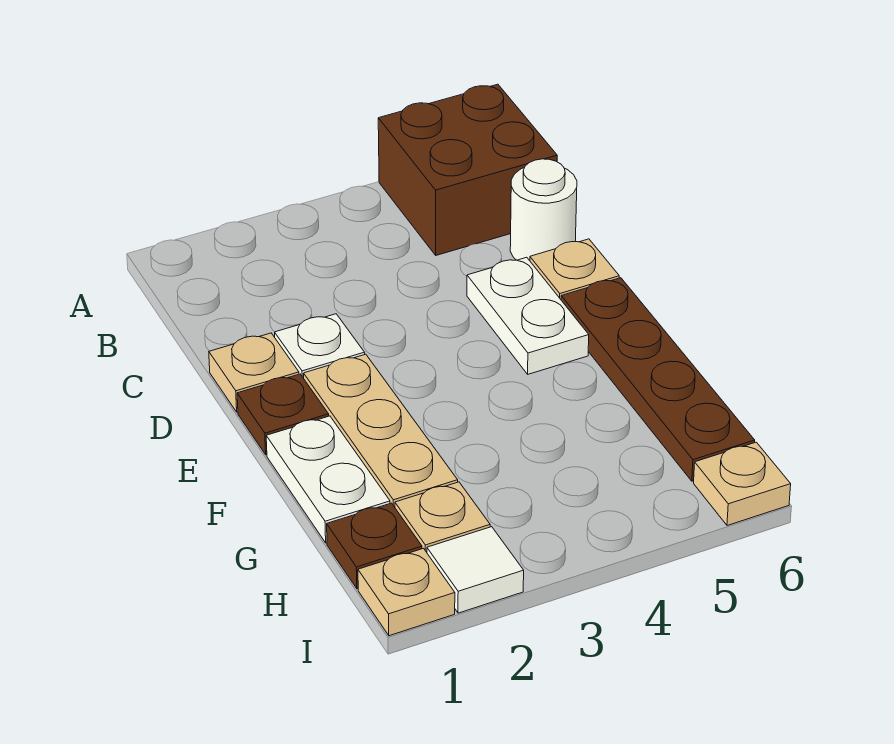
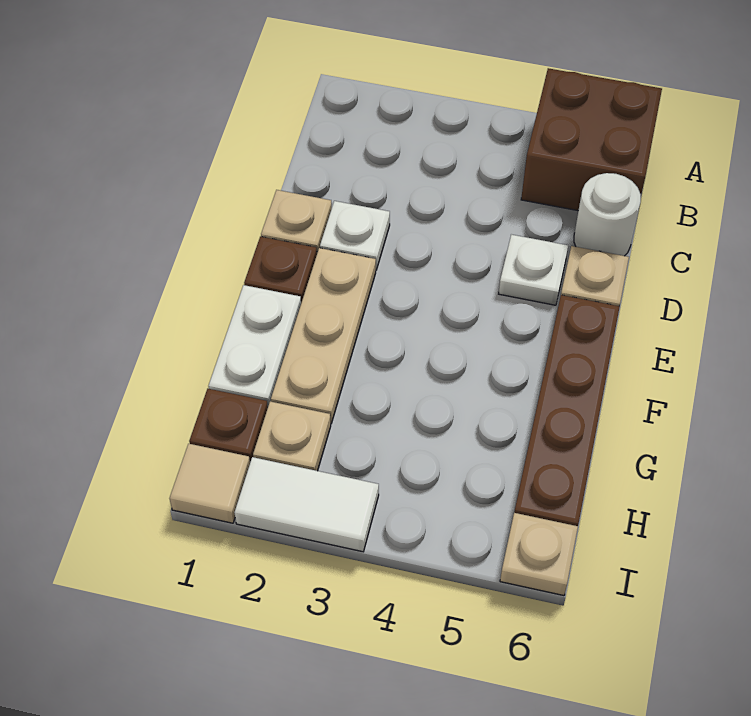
white plate D5:E5 level 1 -> white plate D5 level 1
tan plate I1 level 1 -> tan tile I1 level 1
white tile I2 level 1 -> white tile I2:I3 level 1

